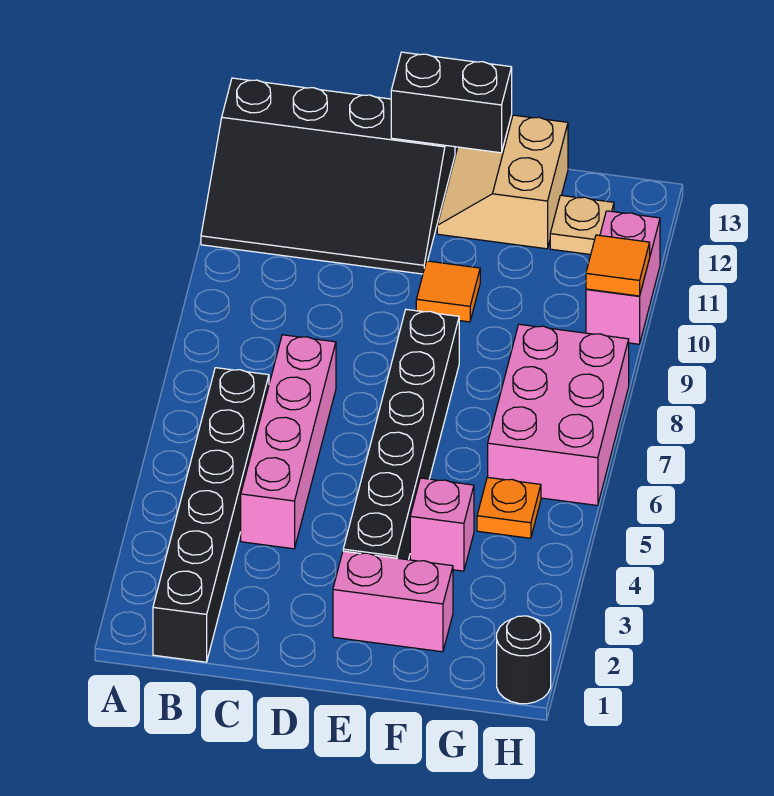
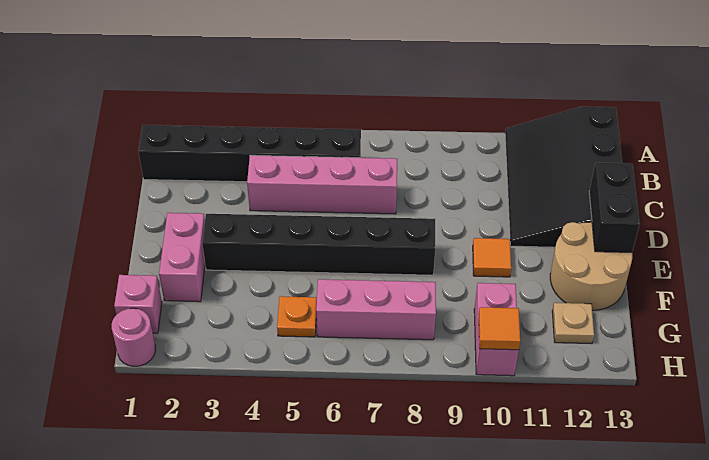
tan slope E12:F13 level 1 top F -> tan round brick E12:F13 level 1
pink brick F4 level 1 -> pink brick G1 level 1
pink brick G6:H8 level 1 -> pink brick G6:G8 level 1
black round brick H1 level 1 -> pink round brick H1 level 1
pink brick H10:H11 level 1 -> pink brick G10:H10 level 1

